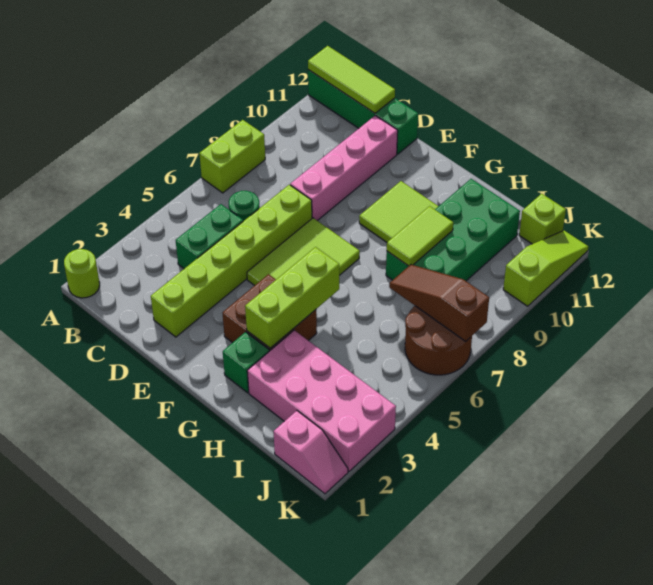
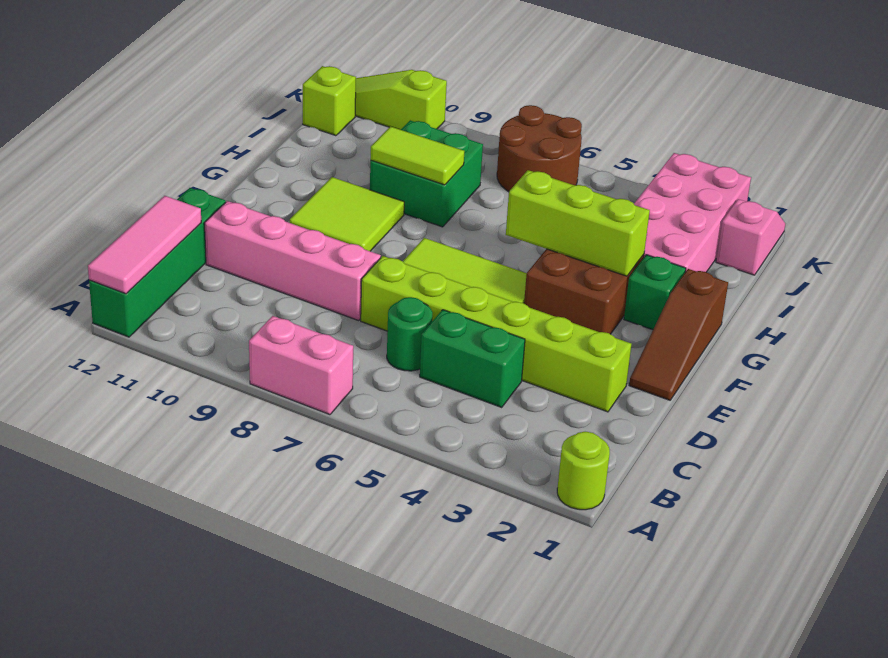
lime brick A7:A8 level 1 -> pink brick A7:A8 level 1
lime tile A12:C12 level 2 -> pink tile A12:C12 level 2
green brick H8:I11 level 1 -> green brick H8:I9 level 1
brown slope I7:K7 level 2 top K -> brown slope E1:G1 level 1 top G

